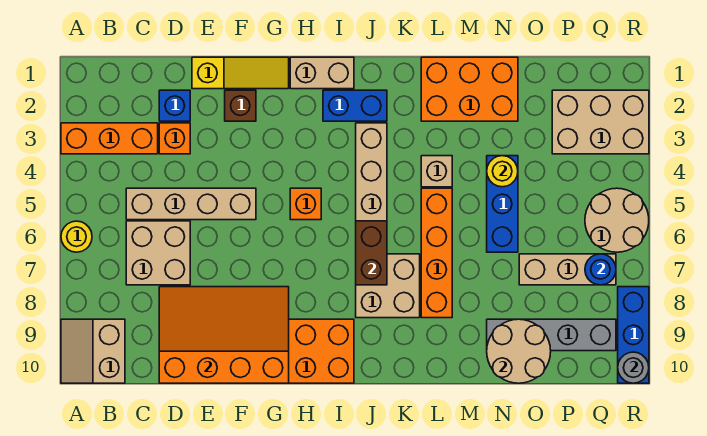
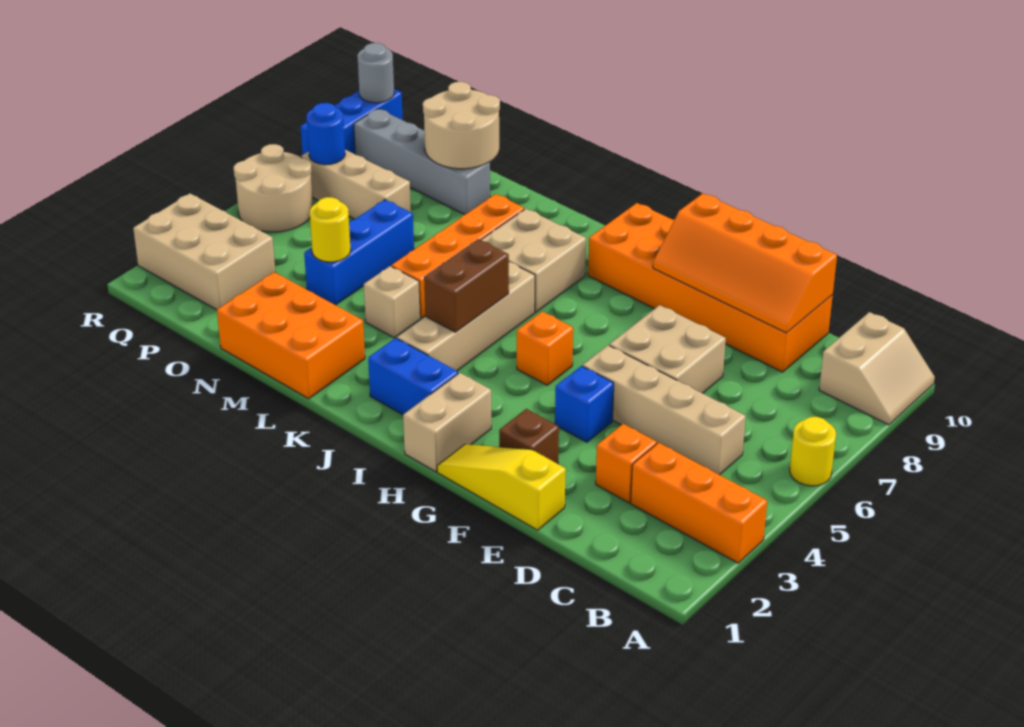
tan brick C6:D7 level 1 -> tan brick E6:F7 level 1
blue brick D2 level 1 -> blue brick F4 level 1
orange slope D8:G10 level 2 top 10 -> orange slope D9:G10 level 2 top 10
tan brick H1:I1 level 1 -> tan brick H1:H2 level 1
brown brick J6:J7 level 2 -> brown brick J4:J5 level 2

